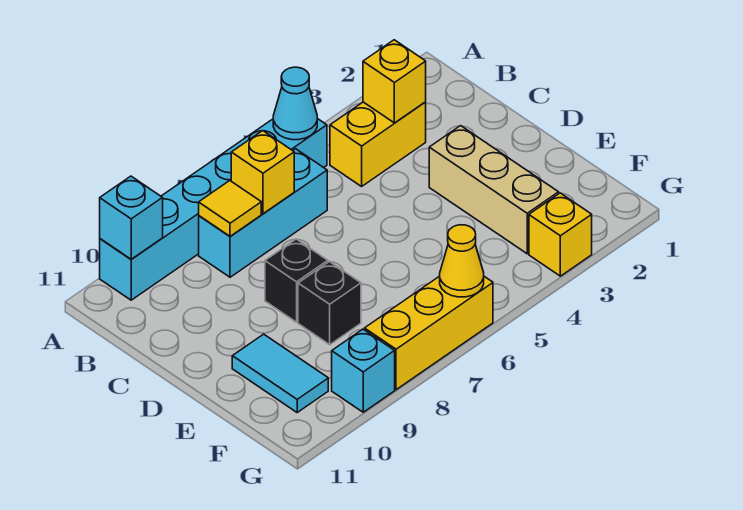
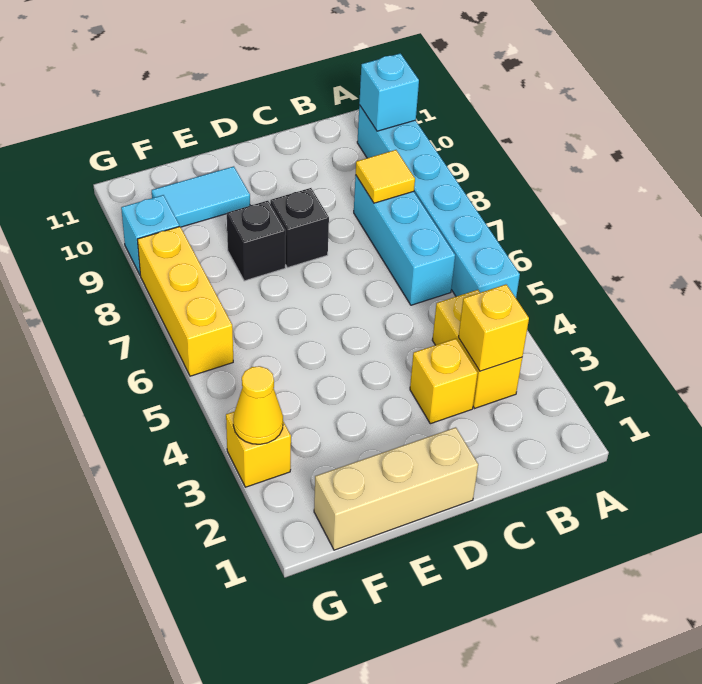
cyan cone A5 level 2 -> none
yellow brick B7 level 2 -> yellow brick C3 level 1
tan brick D3:F3 level 1 -> tan brick D1:F1 level 1
yellow cone G6 level 2 -> yellow cone G3 level 2

